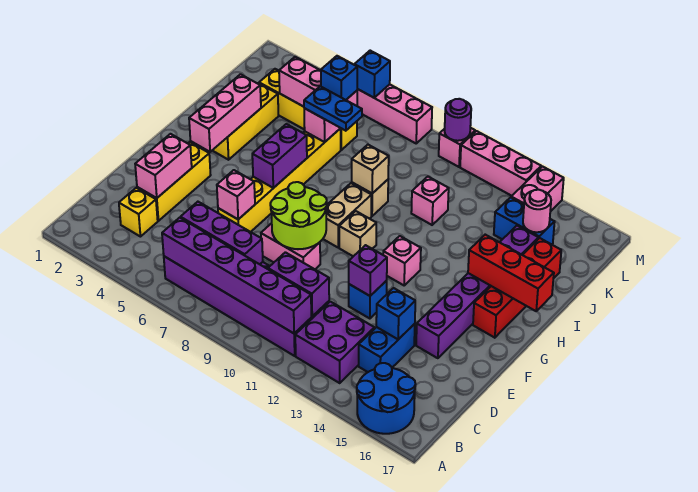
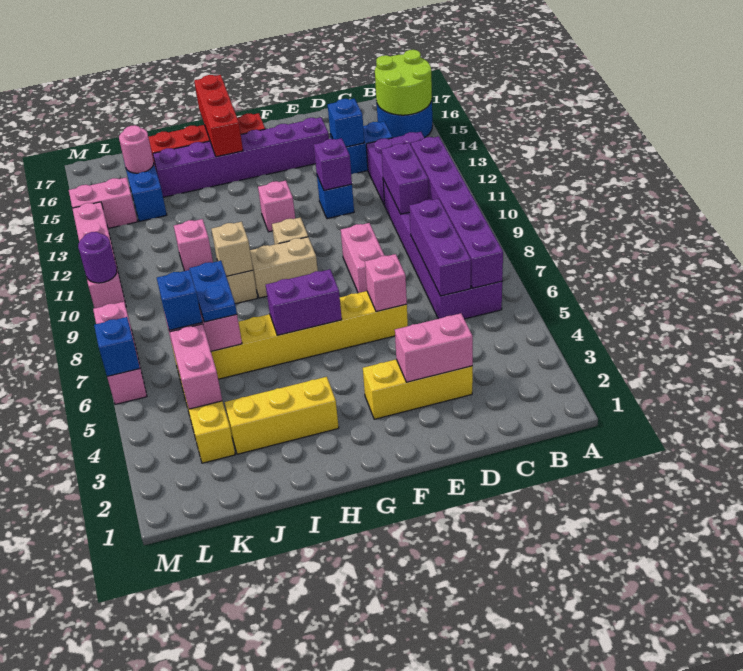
yellow brick C3 level 1 -> none
lime round brick E8:F9 level 2 -> lime round brick A15:B16 level 2
pink brick G3:I3 level 2 -> none

